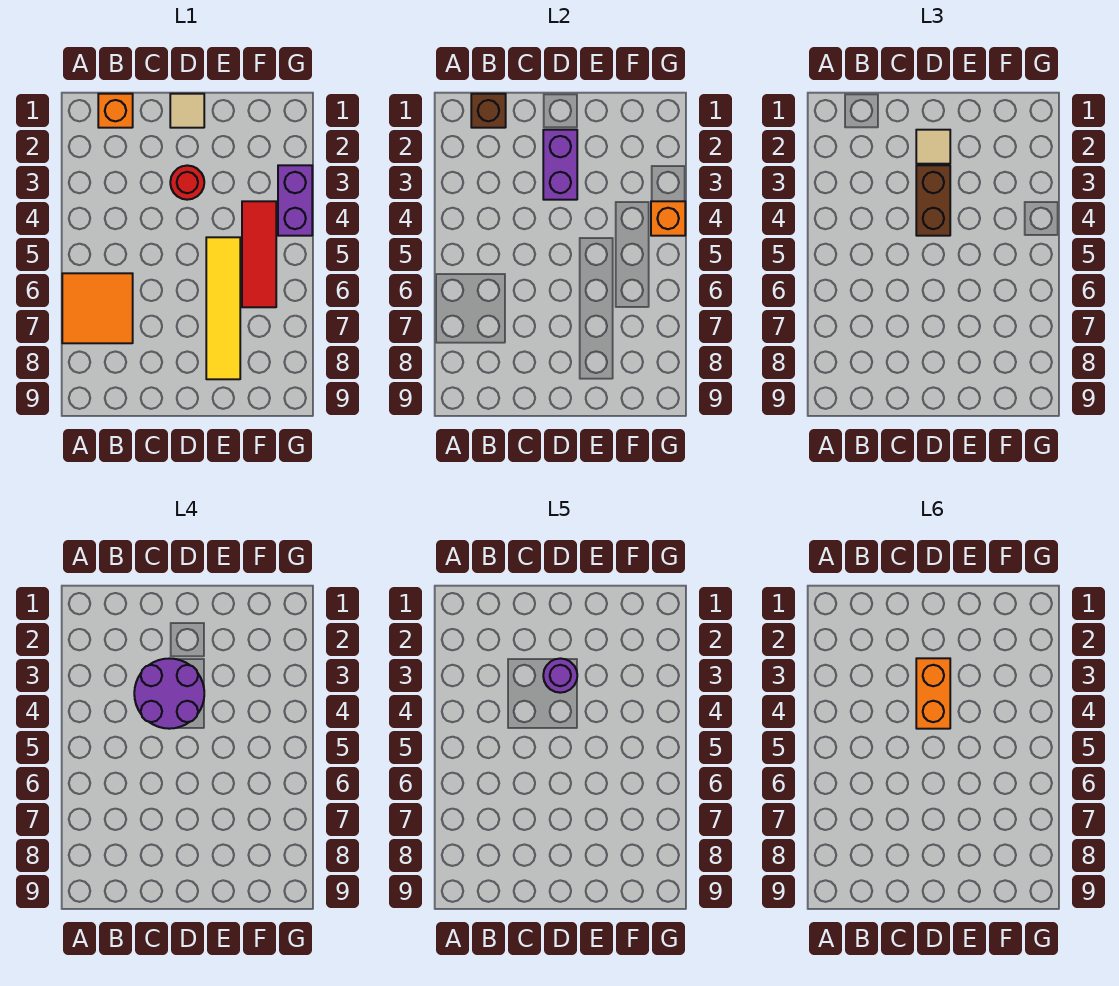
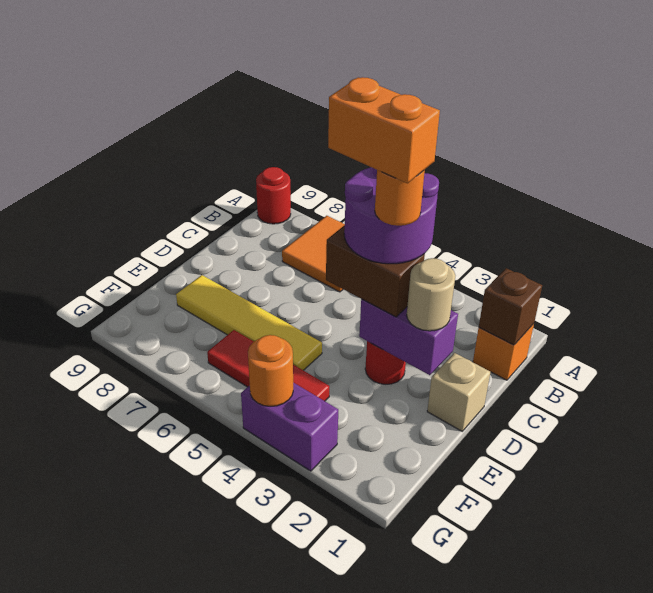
none -> red round brick A9 level 1
tan tile D1 level 1 -> tan brick D1 level 1
tan tile D2 level 3 -> tan round brick D2 level 3
purple round brick D3 level 5 -> orange round brick D3 level 5
orange brick G4 level 2 -> orange round brick G4 level 2

